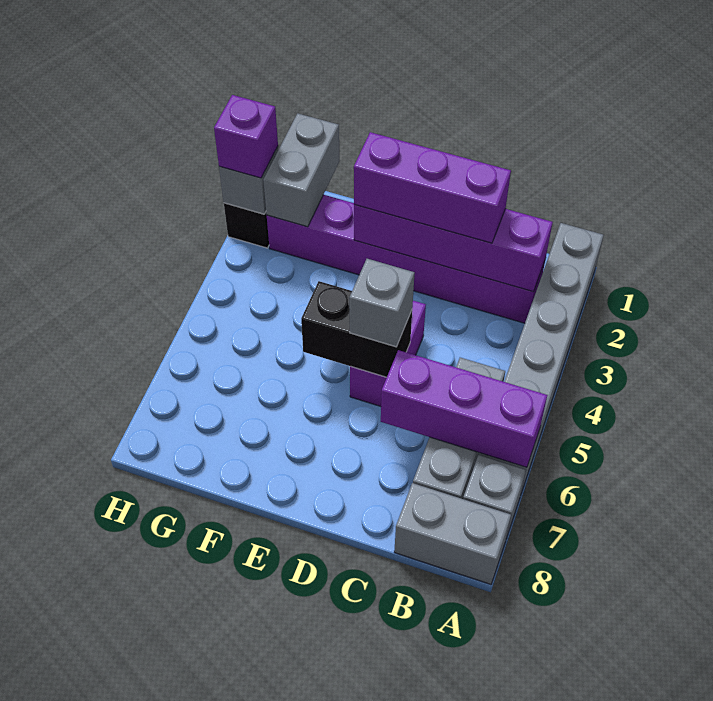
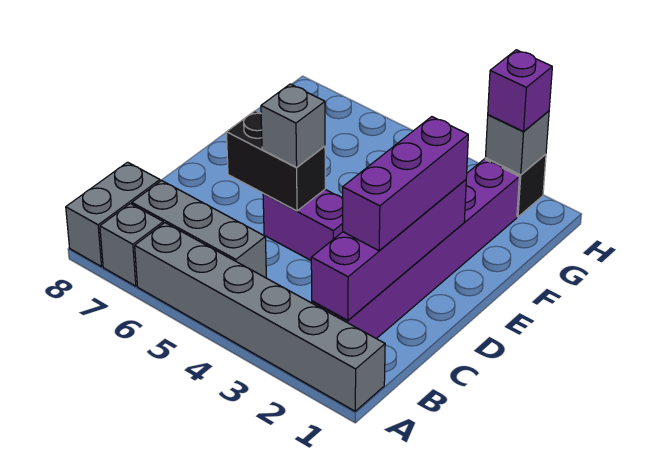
purple brick A6:C6 level 2 -> none
black brick D5:E5 level 2 -> black brick D5:D6 level 2
grey brick G1:G2 level 2 -> none

